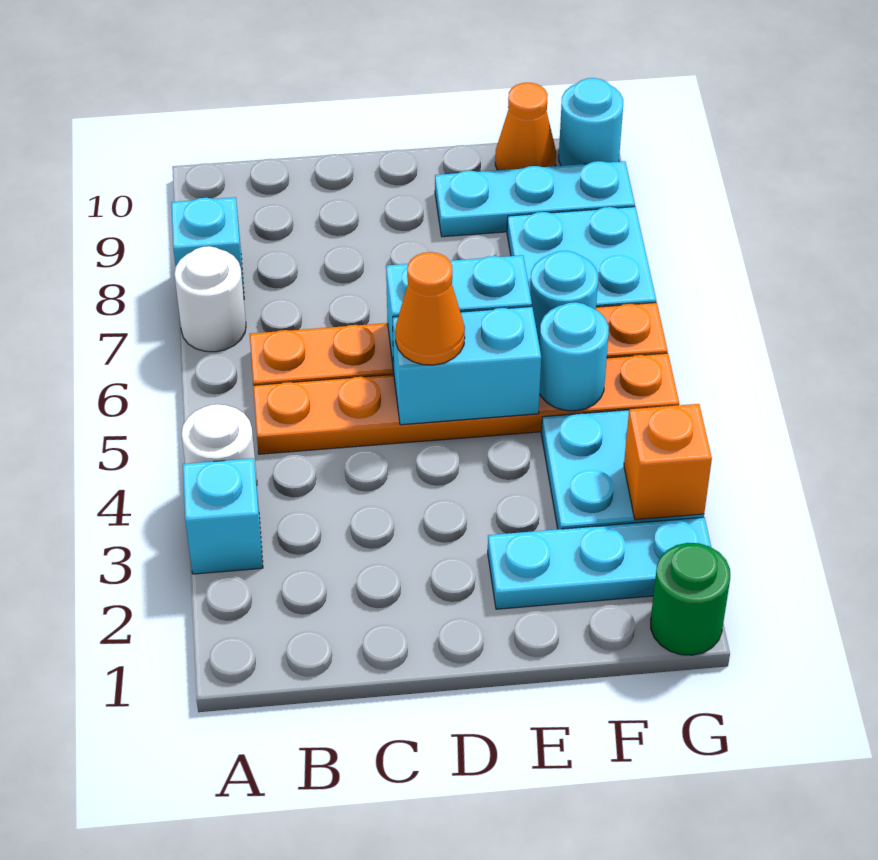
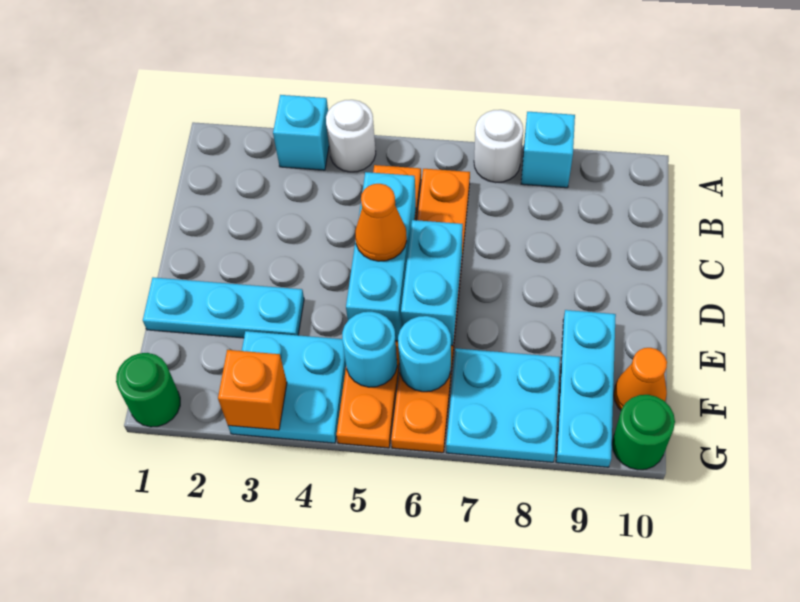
cyan brick D5:E5 level 2 -> cyan brick C5:E5 level 2
cyan plate E2:G2 level 1 -> cyan plate E1:E3 level 1
cyan round brick G10 level 1 -> green round brick G10 level 1

